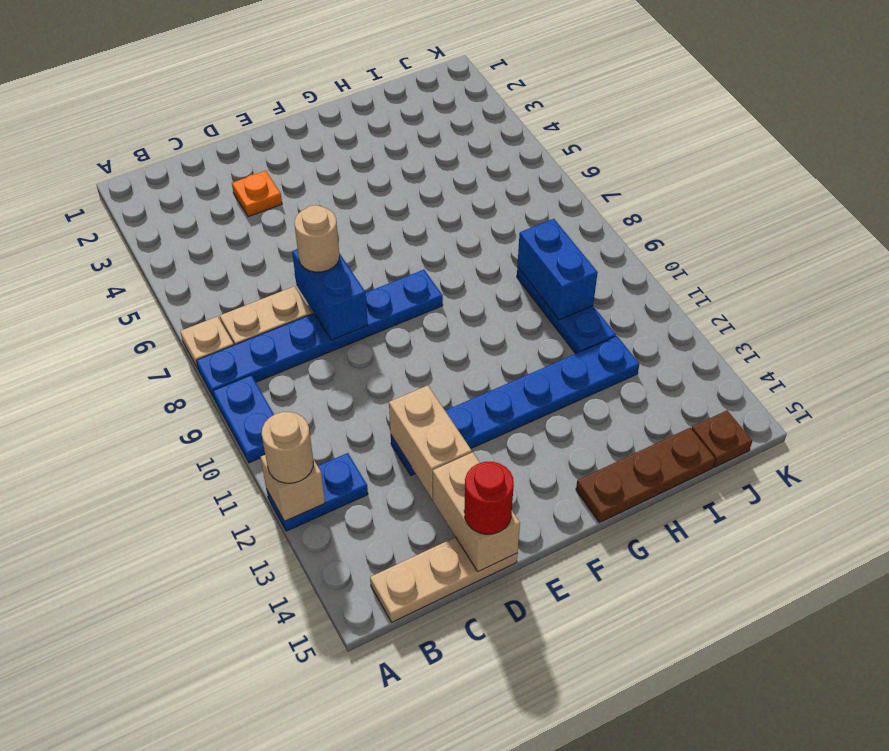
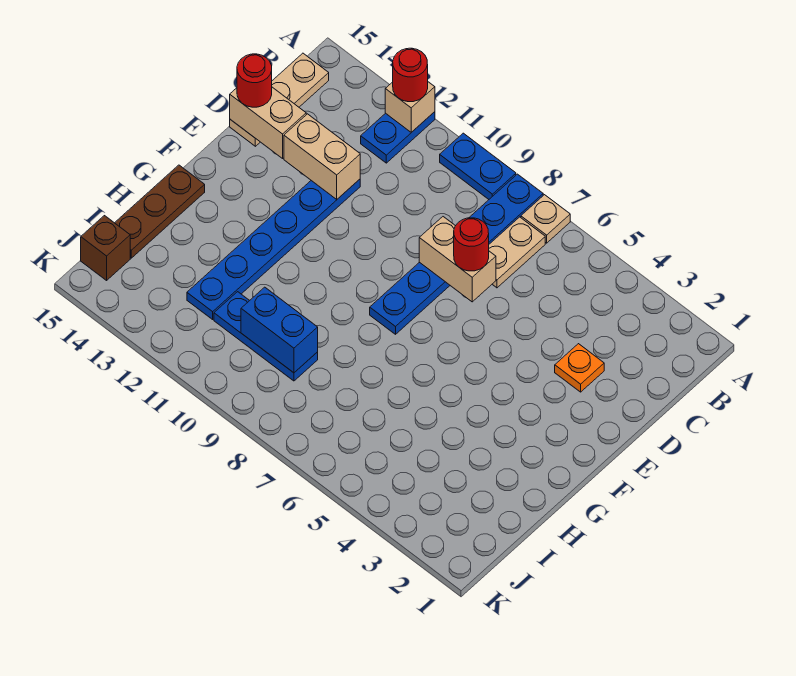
tan round brick A12 level 3 -> red round brick A12 level 3
blue brick D7:D8 level 2 -> tan brick D7:D8 level 2
tan round brick D7 level 3 -> red round brick D7 level 3
brown plate J15 level 1 -> brown brick J15 level 1

